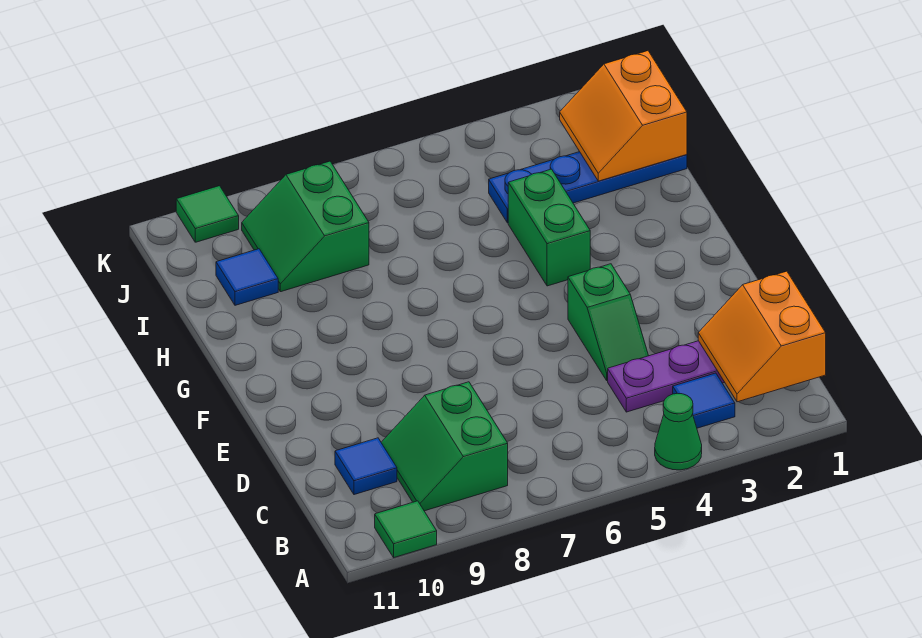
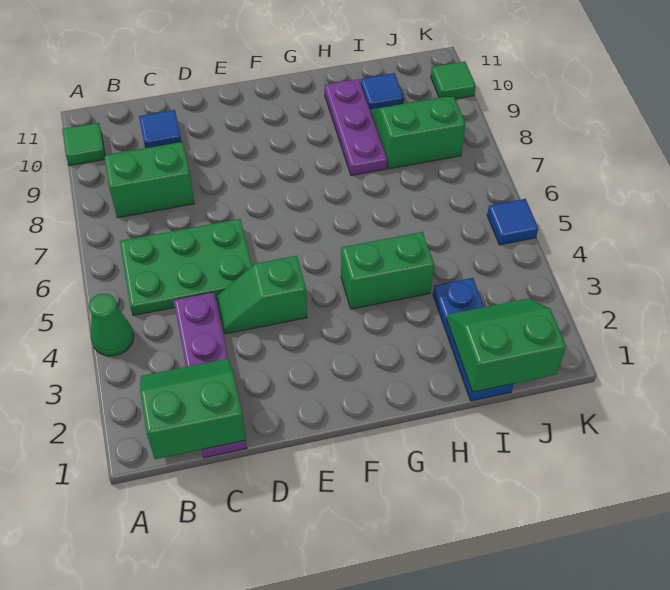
orange slope B1:C2 level 2 top 1 -> green slope B1:C2 level 2 top 1
blue tile B3 level 1 -> blue tile K5 level 1
none -> green plate B5:D6 level 1
none -> purple plate H8:H10 level 1
blue plate I1:I4 level 1 -> blue plate I1:I3 level 1
orange slope I1:J2 level 2 top 1 -> green slope I1:J2 level 2 top 1

